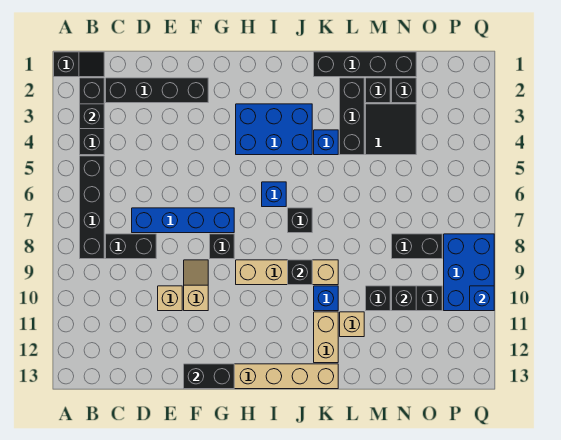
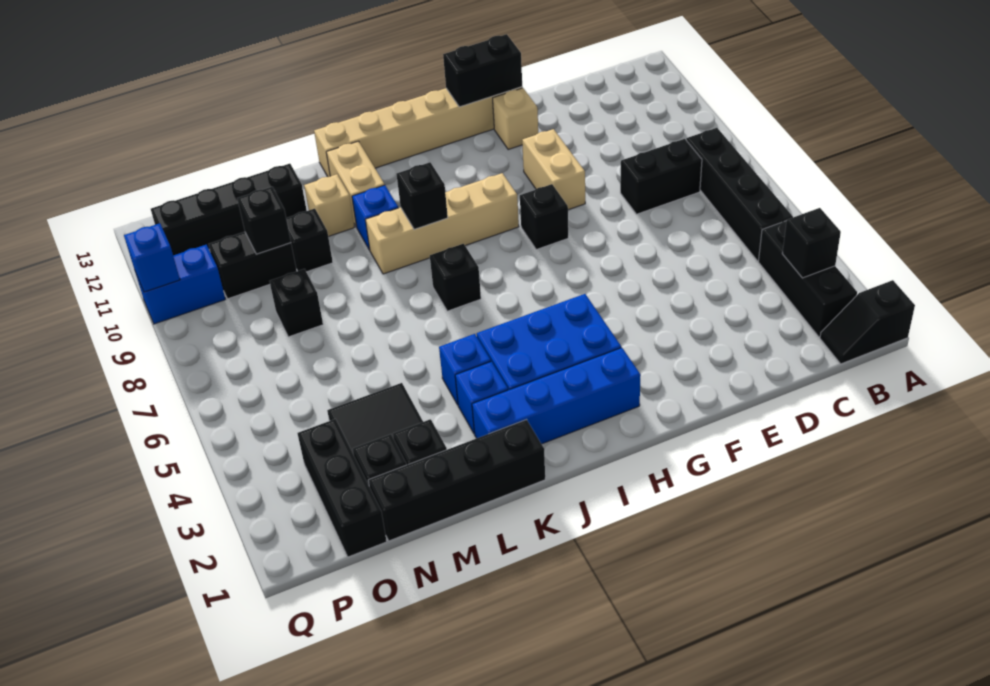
black brick C2:F2 level 1 -> black brick M12:P12 level 1
blue brick D7:G7 level 1 -> blue brick H2:K2 level 1
tan brick E10 level 1 -> tan brick F12 level 1
tan slope F9:F10 level 1 top 10 -> tan brick F9:F10 level 1
blue brick I6 level 1 -> blue brick K3 level 1
black brick L2:L4 level 1 -> black brick O1:O3 level 1
black brick N8:O8 level 1 -> black brick N8 level 1
blue brick P8:Q10 level 1 -> blue brick P10:Q10 level 1

